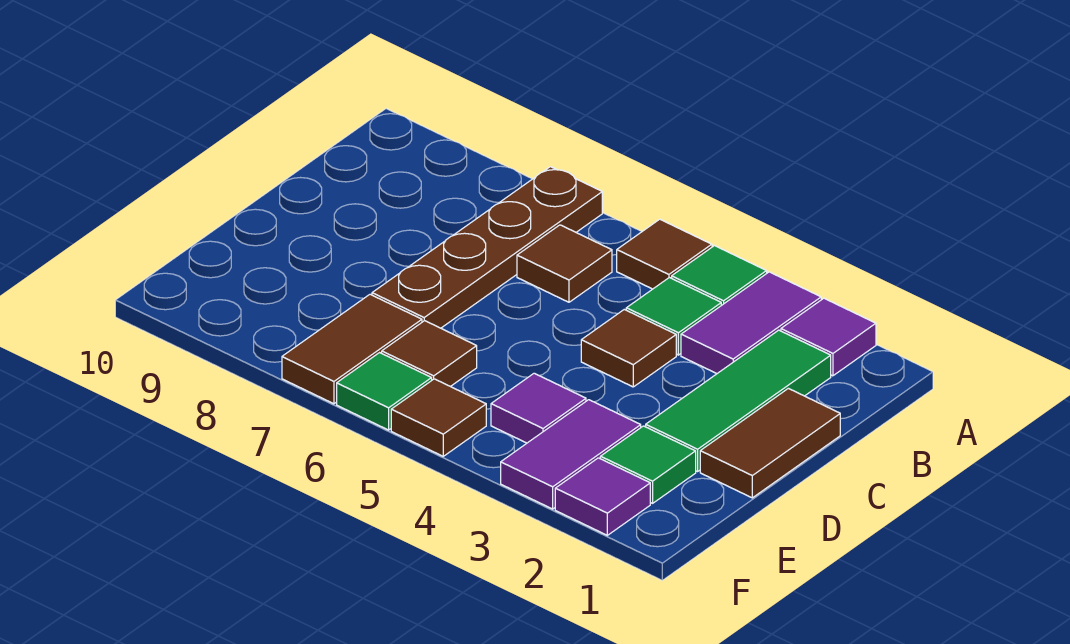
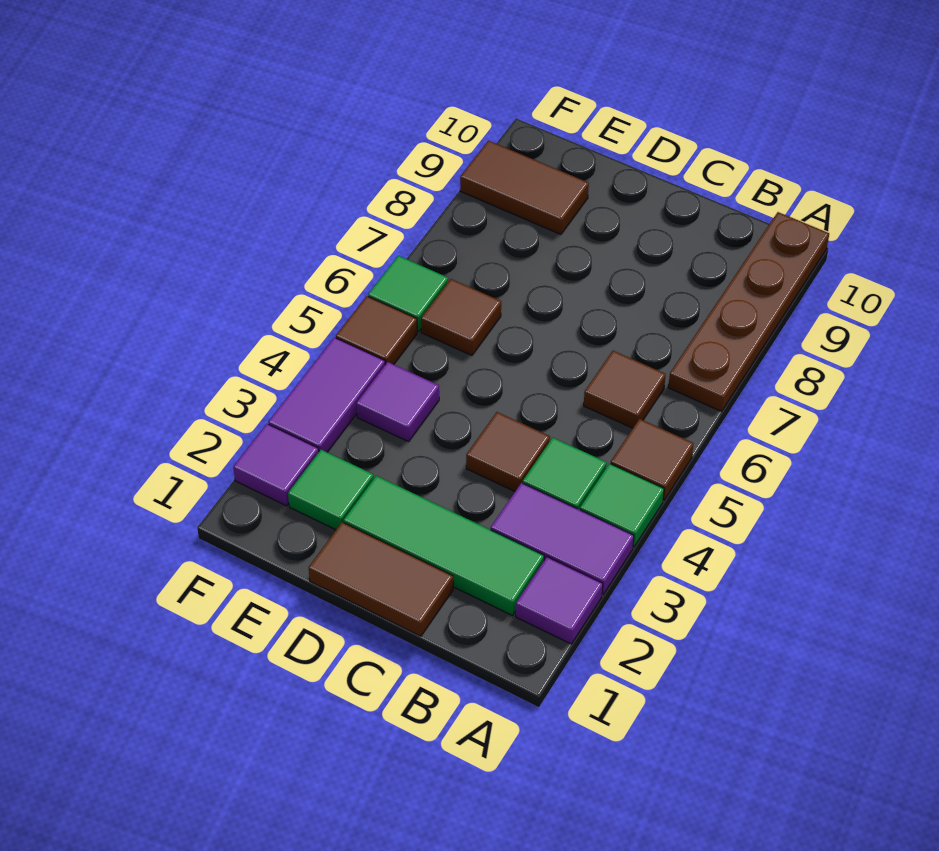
brown plate A7:D7 level 1 -> brown plate A7:A10 level 1
purple tile E3:F3 level 1 -> purple tile F3:F4 level 1
brown tile E7:F7 level 1 -> brown tile E9:F9 level 1

